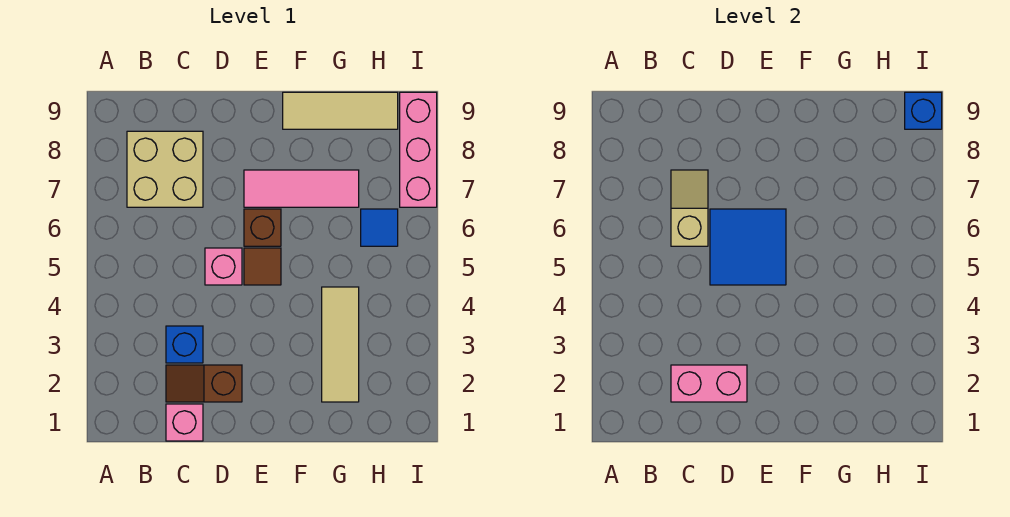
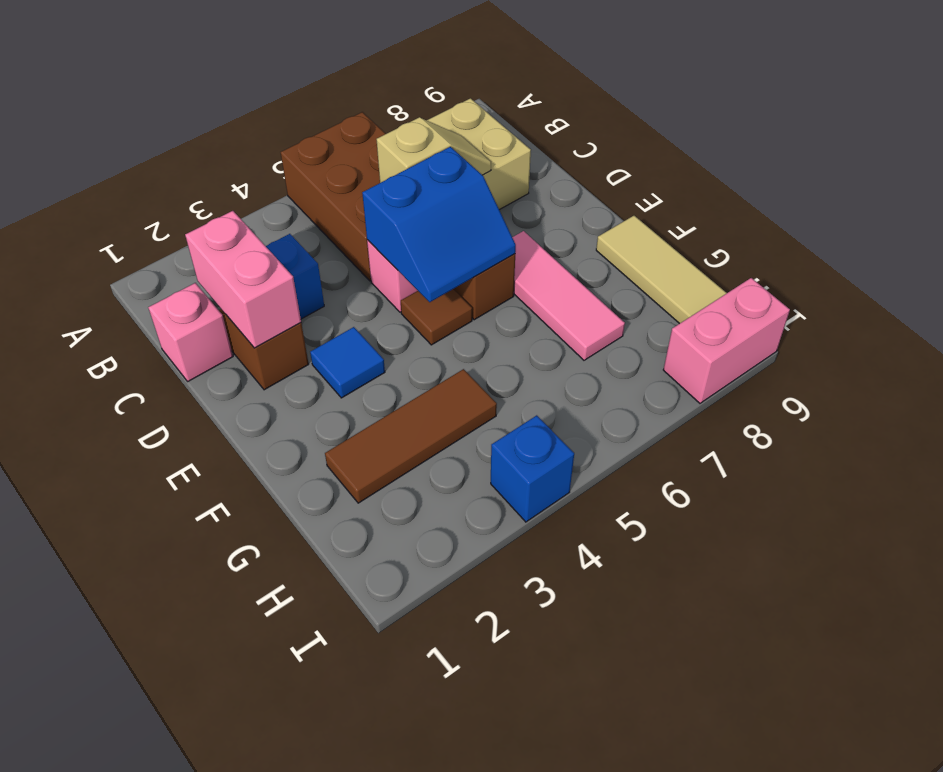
none -> brown brick A5:C6 level 1
blue tile D5:E6 level 2 -> blue slope D5:E6 level 2 top D
tan tile G2:G4 level 1 -> brown tile G2:G4 level 1
blue tile H6 level 1 -> blue tile E3 level 1
pink brick I7:I9 level 1 -> pink brick I8:I9 level 1
blue brick I9 level 2 -> blue brick I4 level 1

